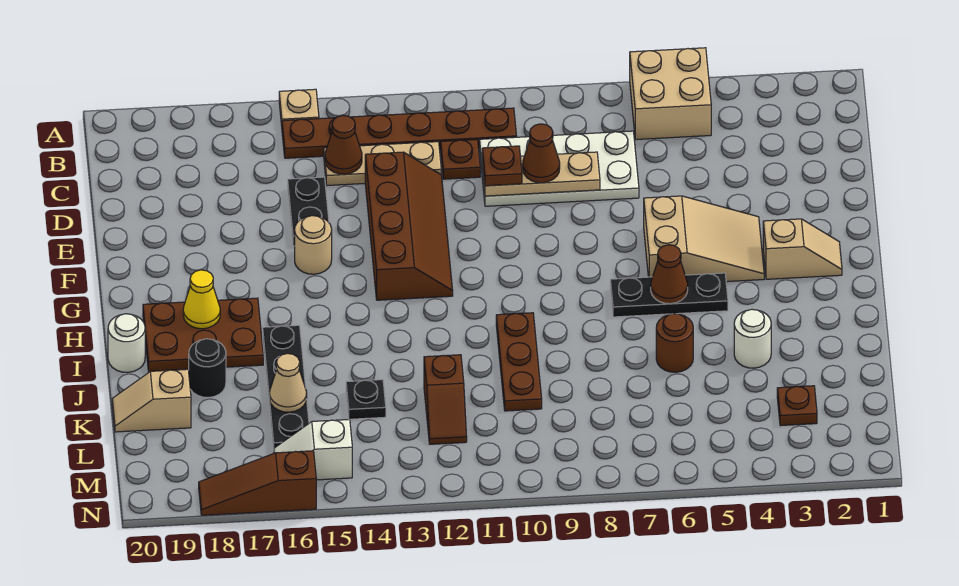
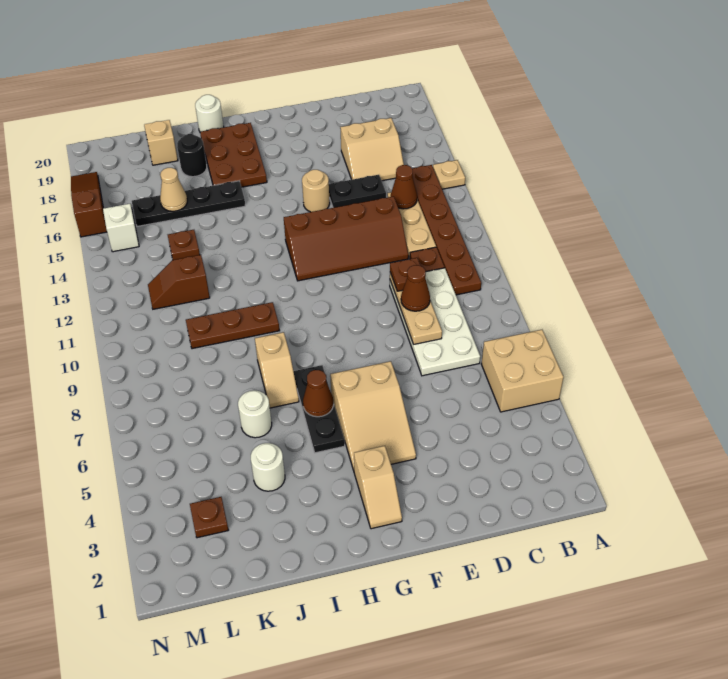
none -> tan slope C16:D17 level 1 top 17
yellow cone H18 level 2 -> none
none -> tan slope I7:I8 level 1 top 8
brown round brick J6 level 1 -> white round brick J6 level 1
black plate K14 level 1 -> brown plate K14 level 1

